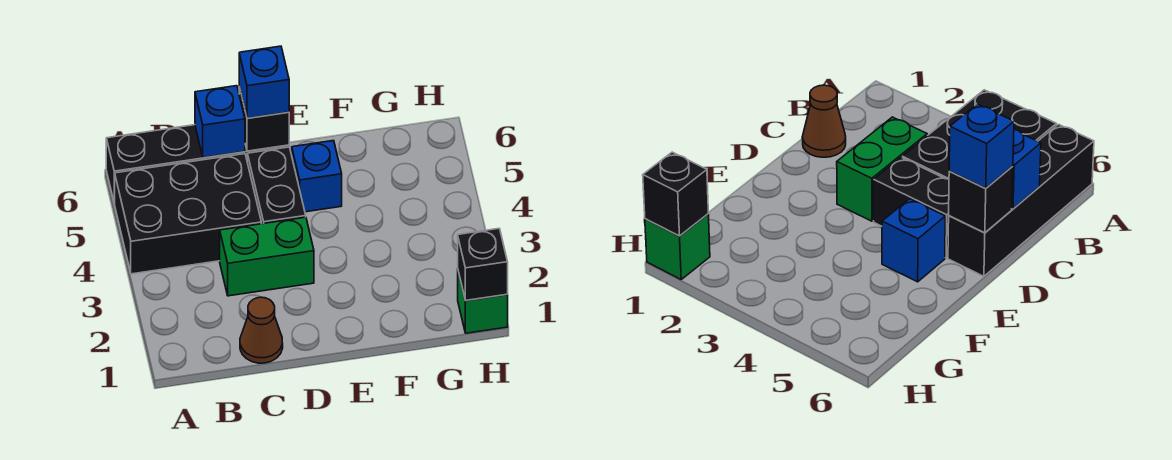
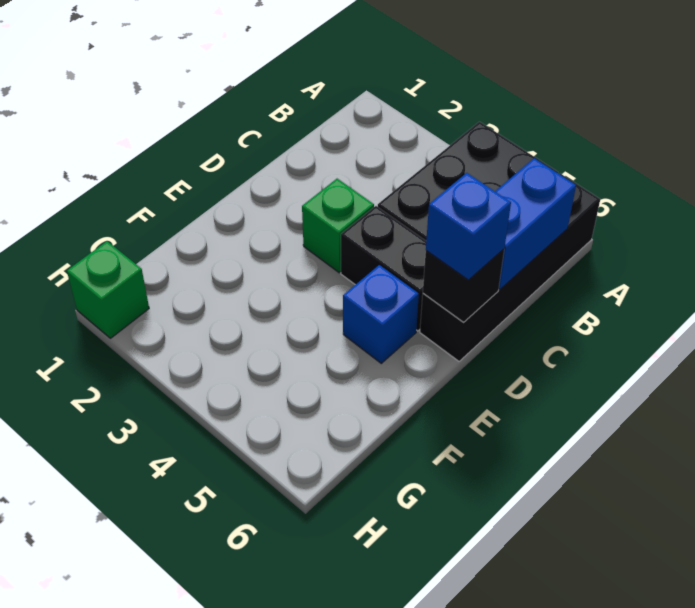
brown cone C1 level 1 -> none
green brick C3:D3 level 1 -> green brick D3 level 1
blue brick C6 level 2 -> blue brick B6:C6 level 2
black brick H1 level 2 -> none

